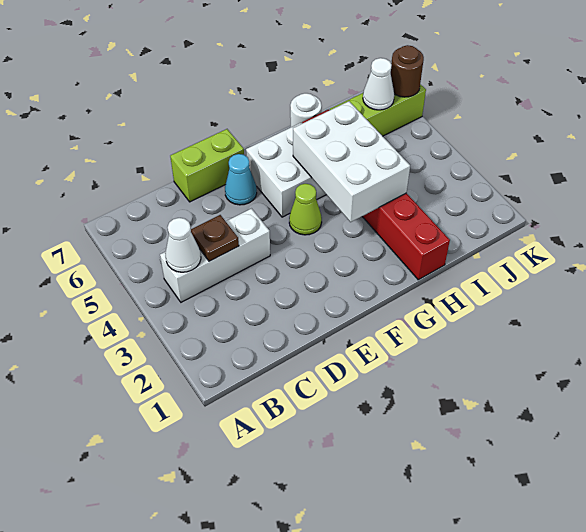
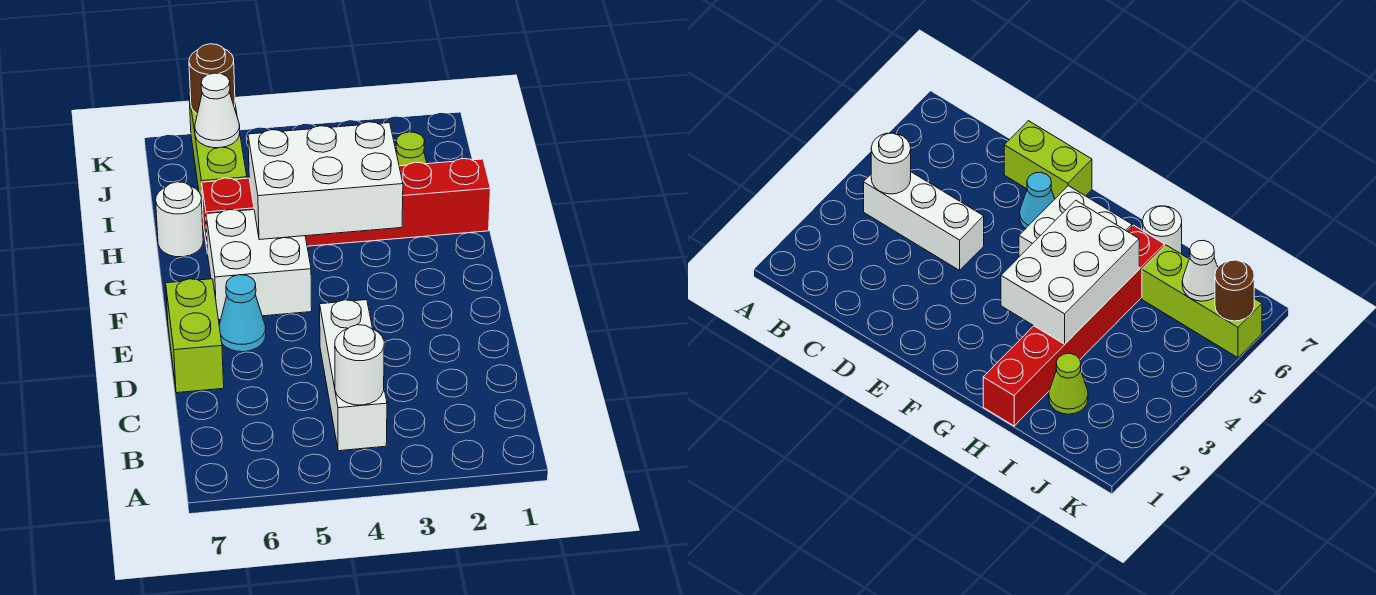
white cone B4 level 2 -> white round brick B4 level 2
brown plate C4 level 2 -> none
lime cone F4 level 1 -> lime cone I2 level 1

